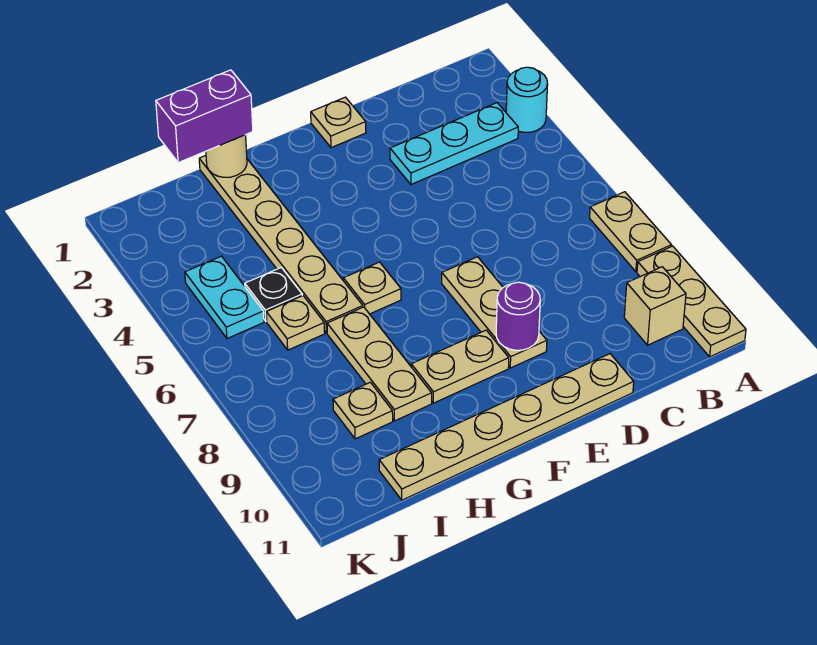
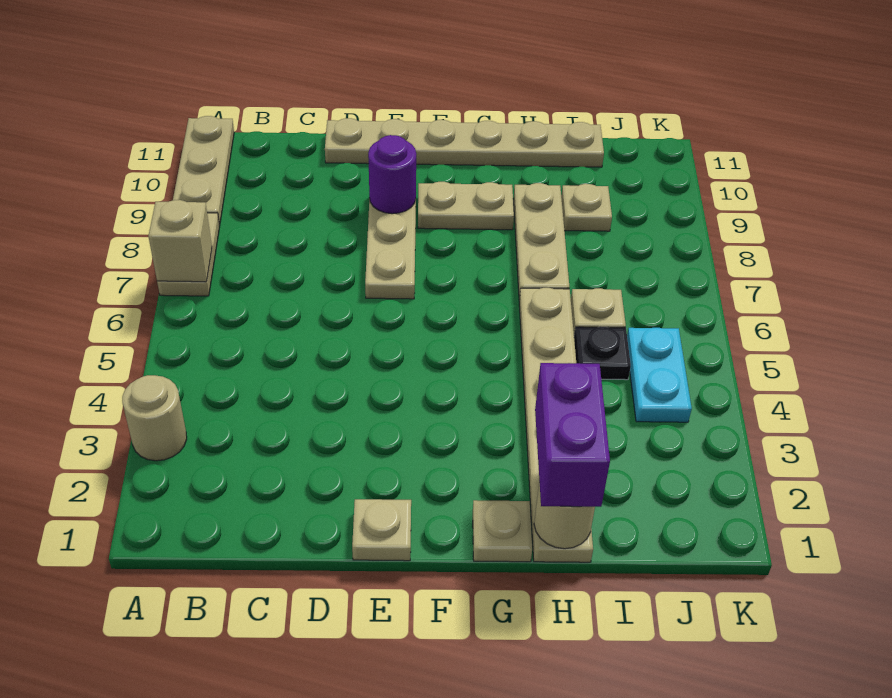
cyan round brick A3 level 1 -> tan round brick A3 level 1
cyan plate B3:D3 level 1 -> none
tan brick B10 level 1 -> tan brick A7 level 2
tan plate G6 level 1 -> tan plate G1 level 1
purple brick H1:I1 level 3 -> purple brick H1:H2 level 3

